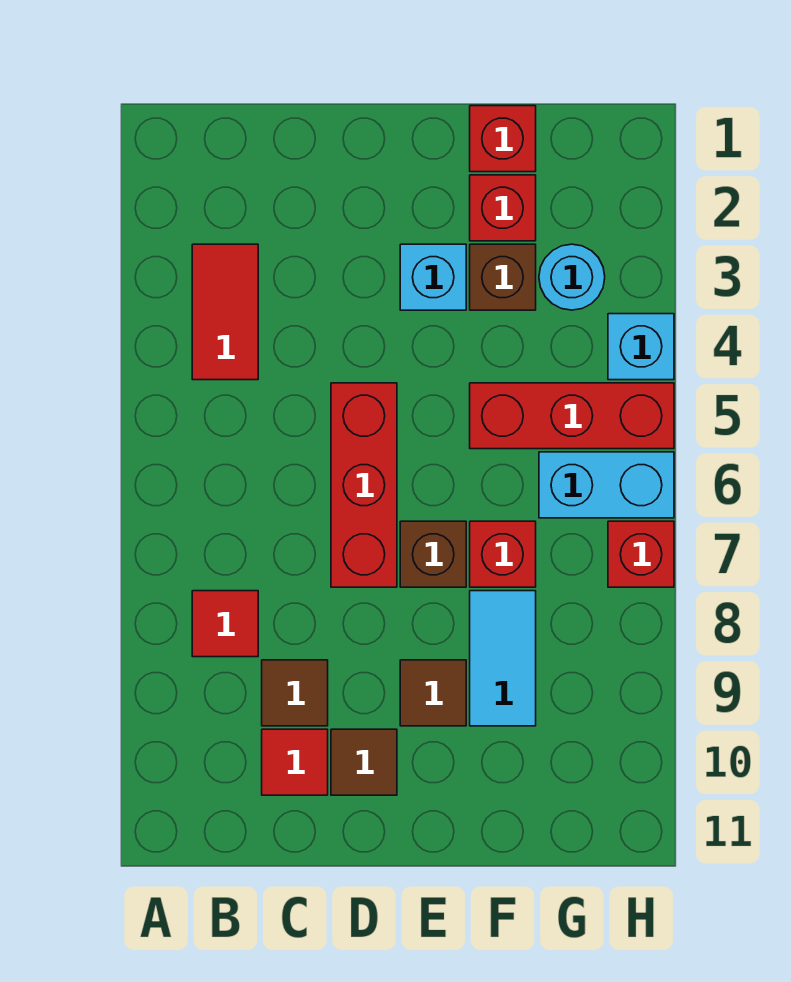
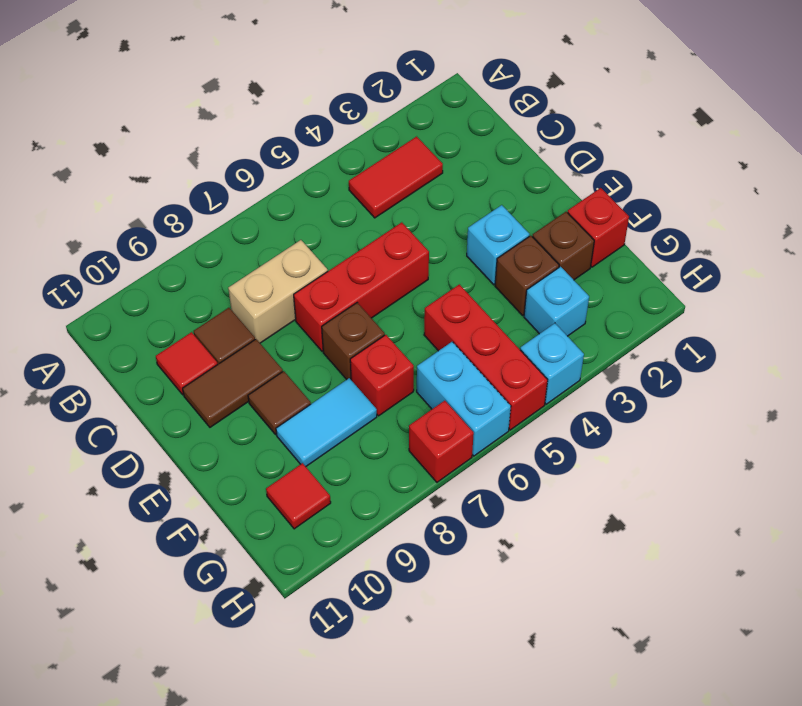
red tile B8 level 1 -> red tile G10 level 1
none -> tan brick C7:C8 level 1
brown tile D10 level 1 -> brown tile D9:D10 level 1
red brick F2 level 1 -> brown brick F2 level 1
cyan round brick G3 level 1 -> cyan brick G3 level 1

